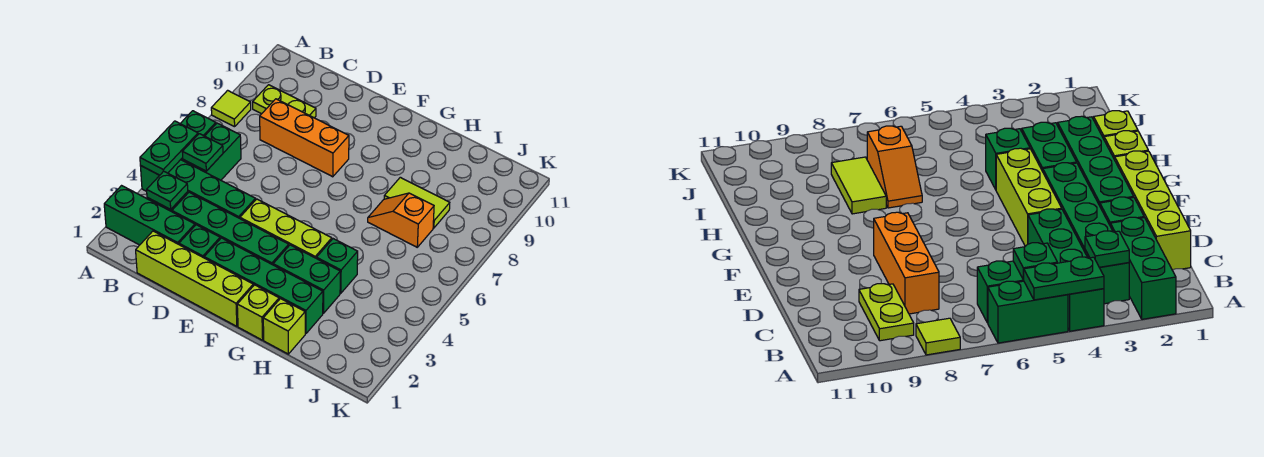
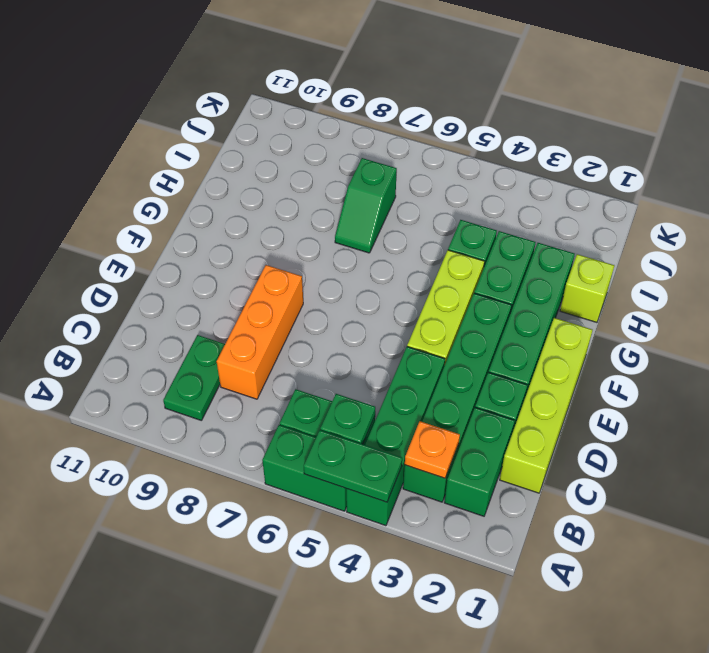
green brick A2:C2 level 1 -> green brick B2:C2 level 1
lime tile A8 level 1 -> none
green plate B3 level 2 -> orange plate B3 level 2
lime plate B9:C9 level 1 -> green plate B9:C9 level 1
lime brick G1 level 1 -> none
orange slope H7:I7 level 1 top I -> green slope H7:I7 level 1 top I
lime tile H8:I8 level 1 -> none

